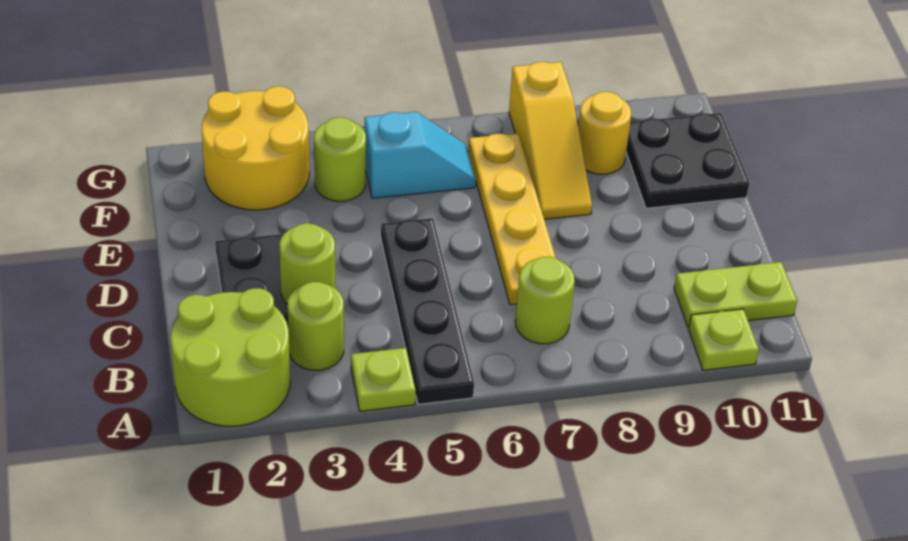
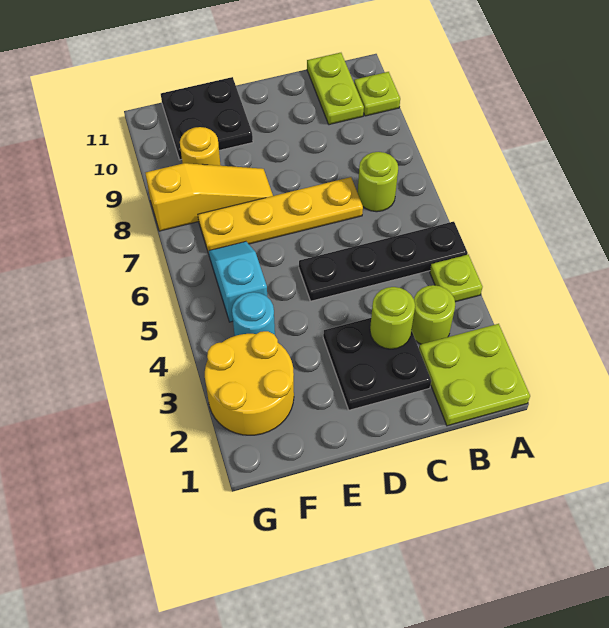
lime round brick A1:B2 level 1 -> lime plate A1:B2 level 1
lime round brick F4 level 1 -> cyan round brick F4 level 1

